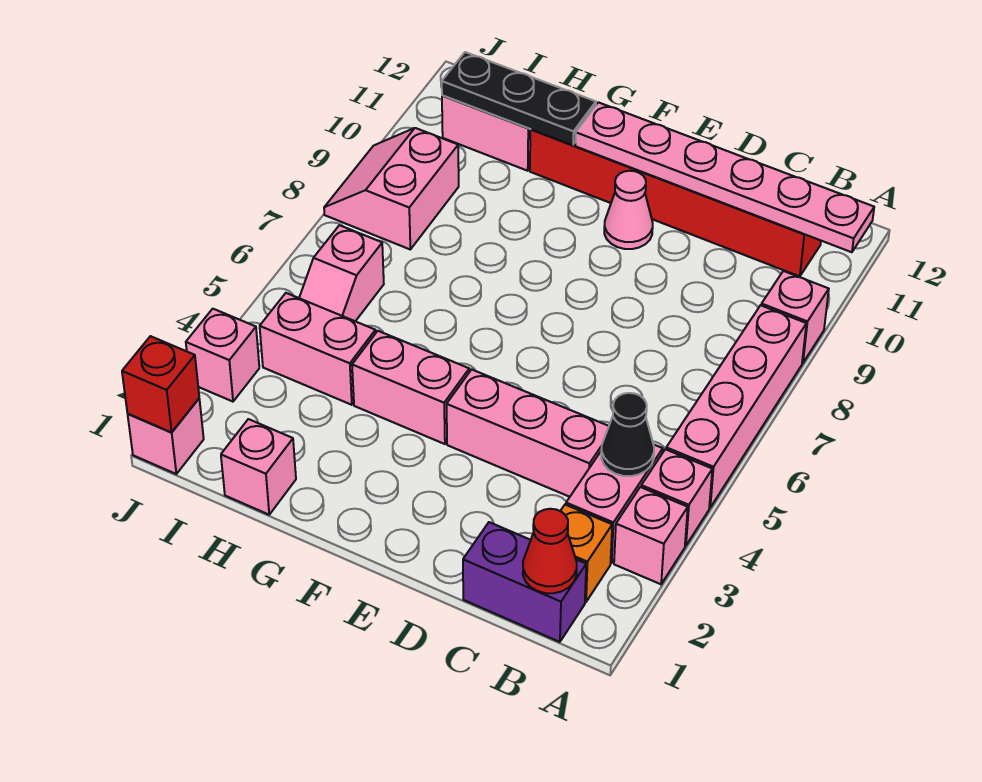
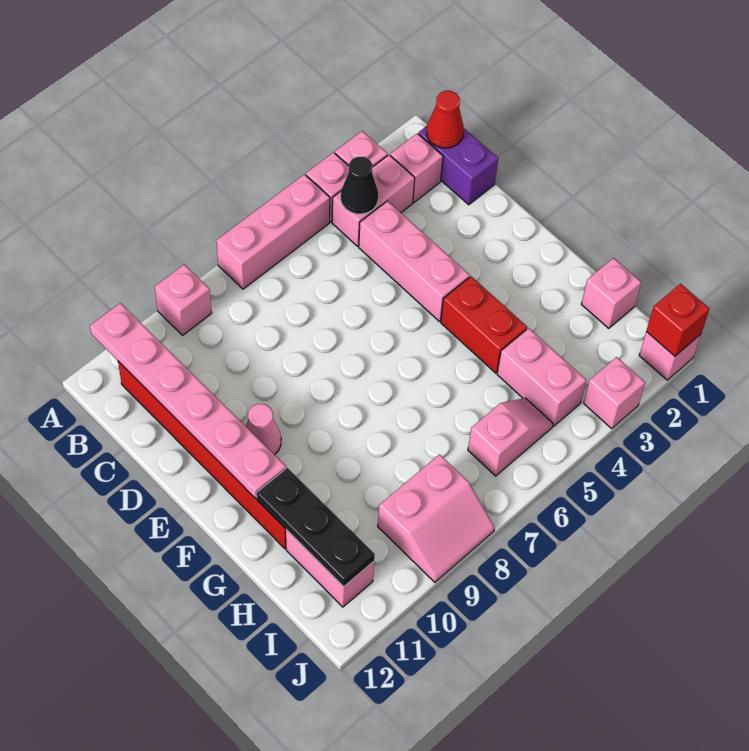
pink brick A5:A8 level 1 -> pink brick A5:A7 level 1
orange brick B2 level 1 -> pink brick B2 level 1
pink brick F4:G4 level 1 -> red brick F4:G4 level 1

